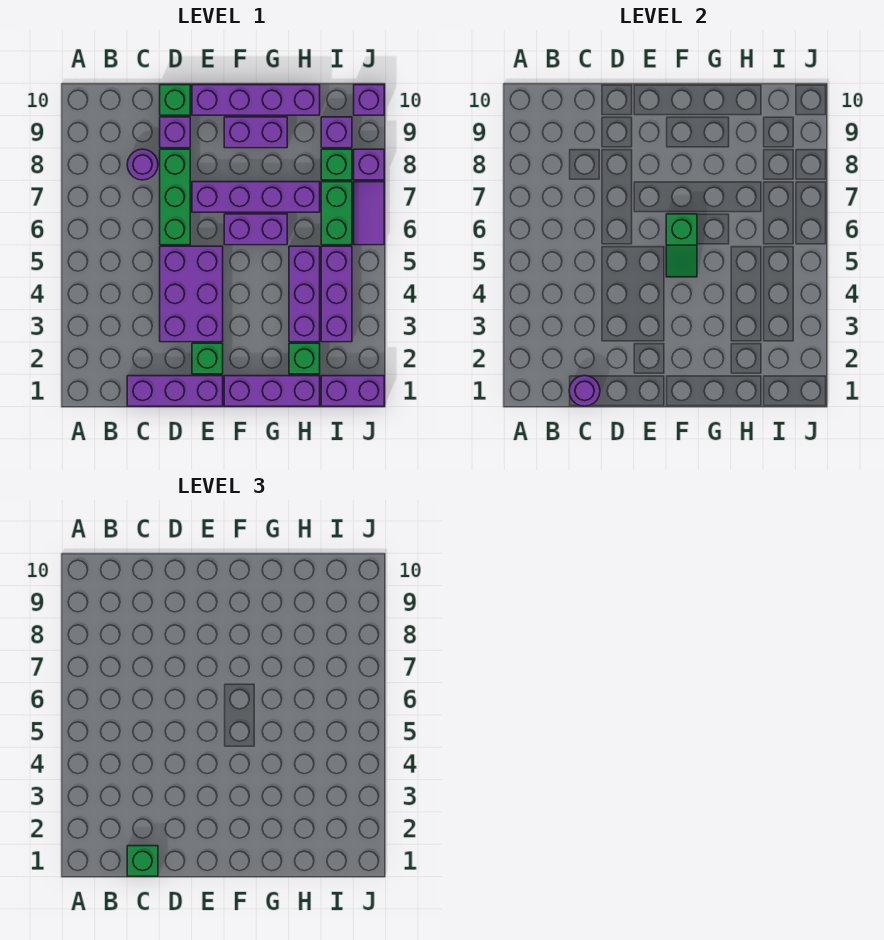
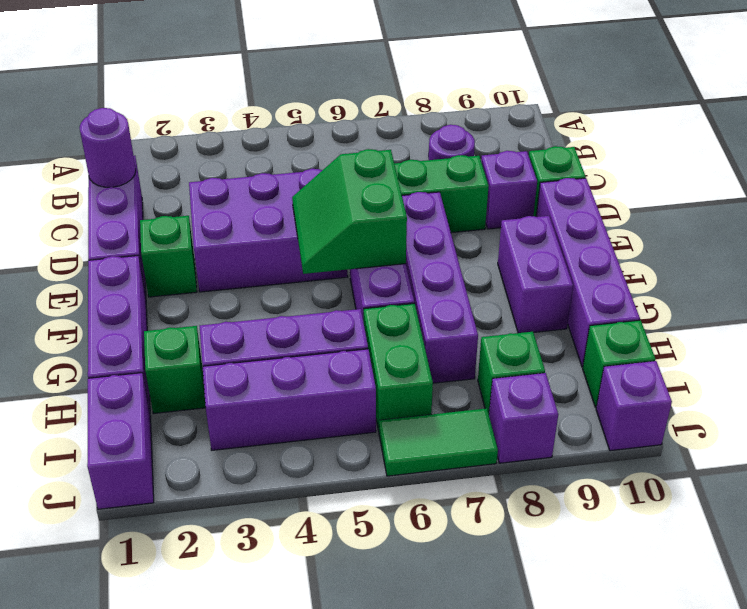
green brick C1 level 3 -> green brick I10 level 1
green slope F5:F6 level 2 top 6 -> green slope E5:F6 level 2 top 6
green brick I6:I7 level 1 -> green brick H6:I6 level 1
purple brick I9 level 1 -> none
purple tile J6:J7 level 1 -> green tile J6:J7 level 1

